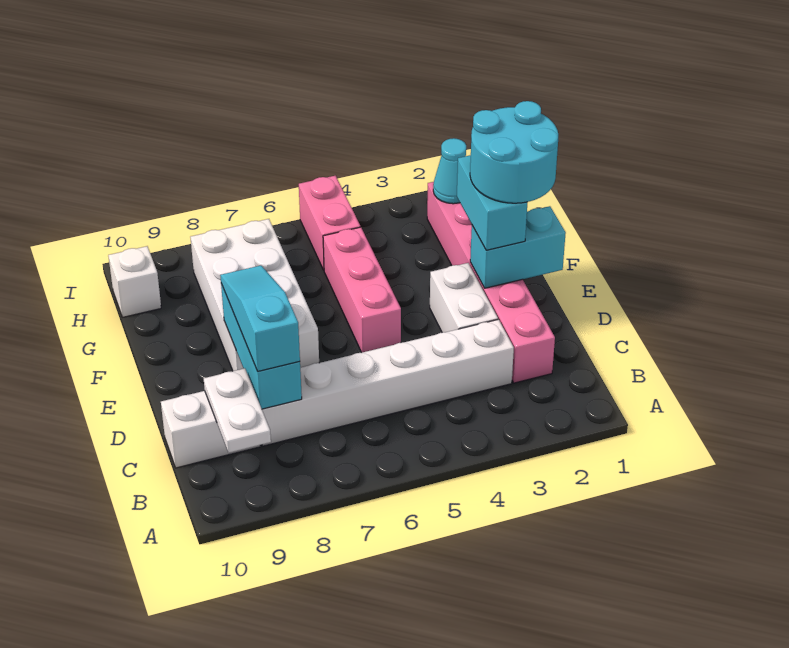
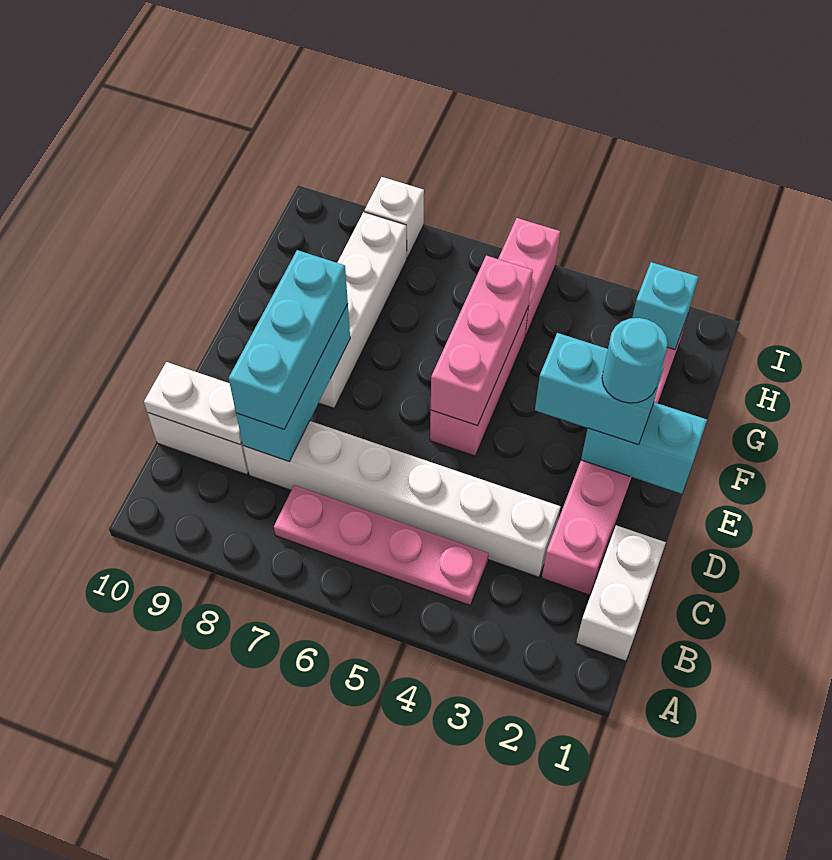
none -> pink plate B4:B7 level 1
white plate B9:C9 level 2 -> white plate C9:C10 level 2
cyan slope C8:E8 level 3 top C -> cyan brick C8:E8 level 3
white brick D3:E3 level 1 -> white brick B1:C1 level 1
cyan round brick E1:F2 level 4 -> cyan round brick E2 level 4
cyan brick E2:F2 level 3 -> cyan brick E2:E3 level 3
none -> pink brick E5:G5 level 2
white brick E7:H8 level 1 -> white brick E8:H8 level 1
cyan cone H2 level 2 -> cyan brick H2 level 2
white brick H10 level 1 -> white brick I8 level 1

